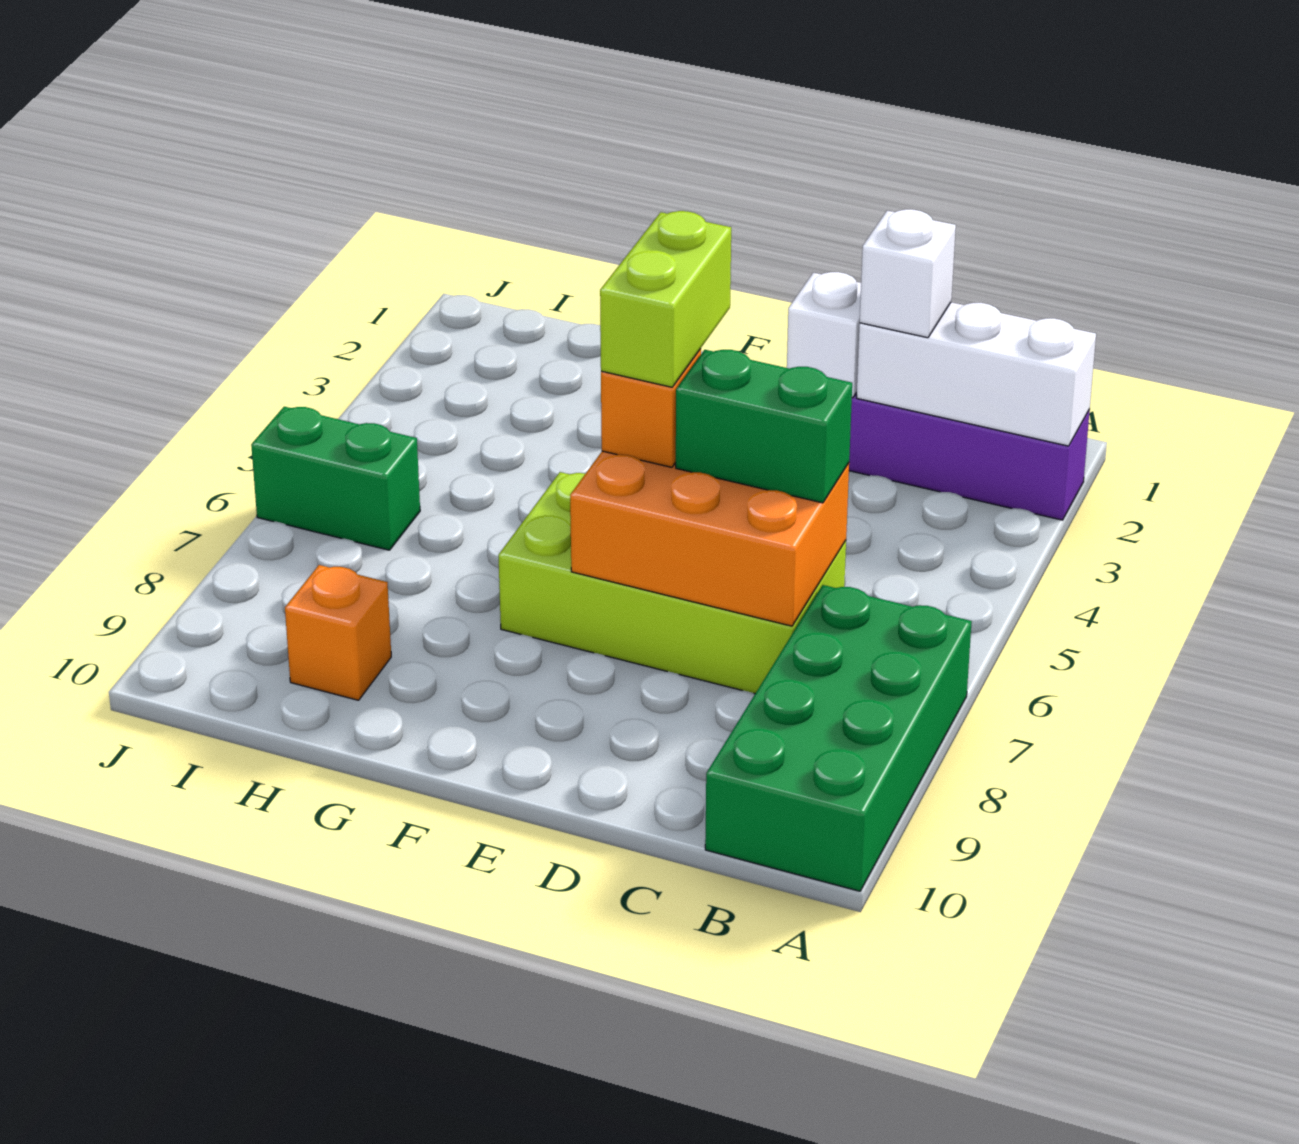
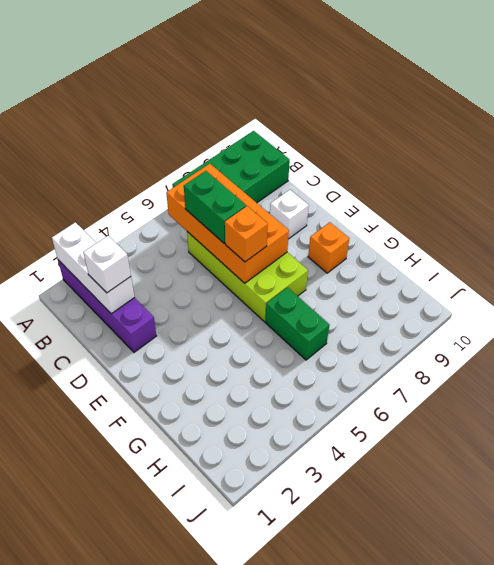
orange brick C6:E7 level 2 -> orange brick B6:E7 level 2
white brick D2 level 2 -> white brick D9 level 1
lime brick E5:E6 level 4 -> none
orange brick H9 level 1 -> orange brick F9 level 1
green brick I6:J6 level 1 -> green brick G6:H6 level 1

